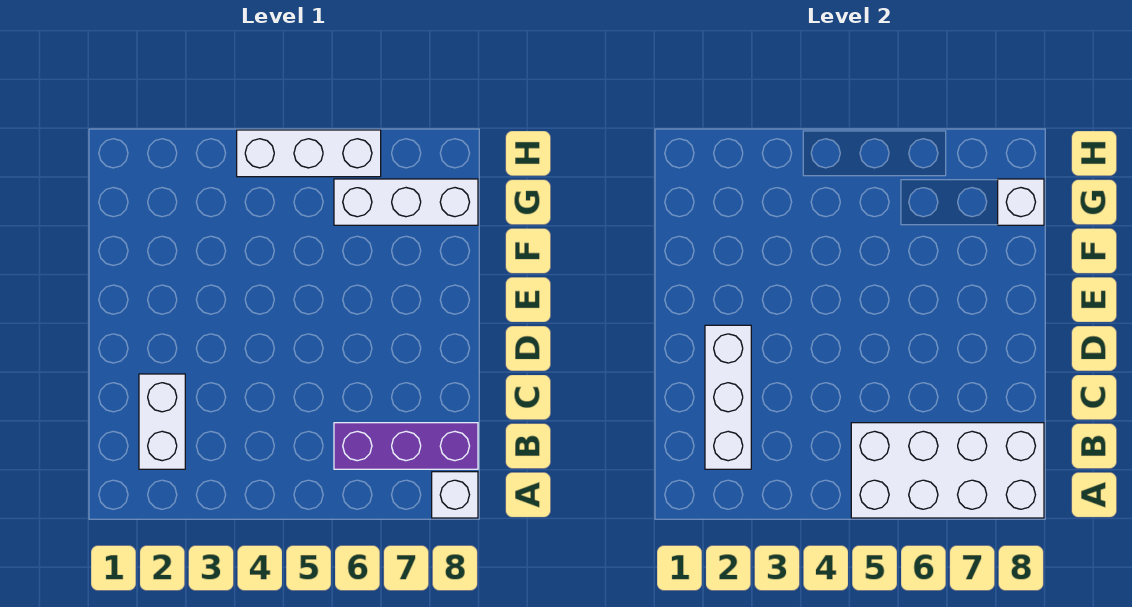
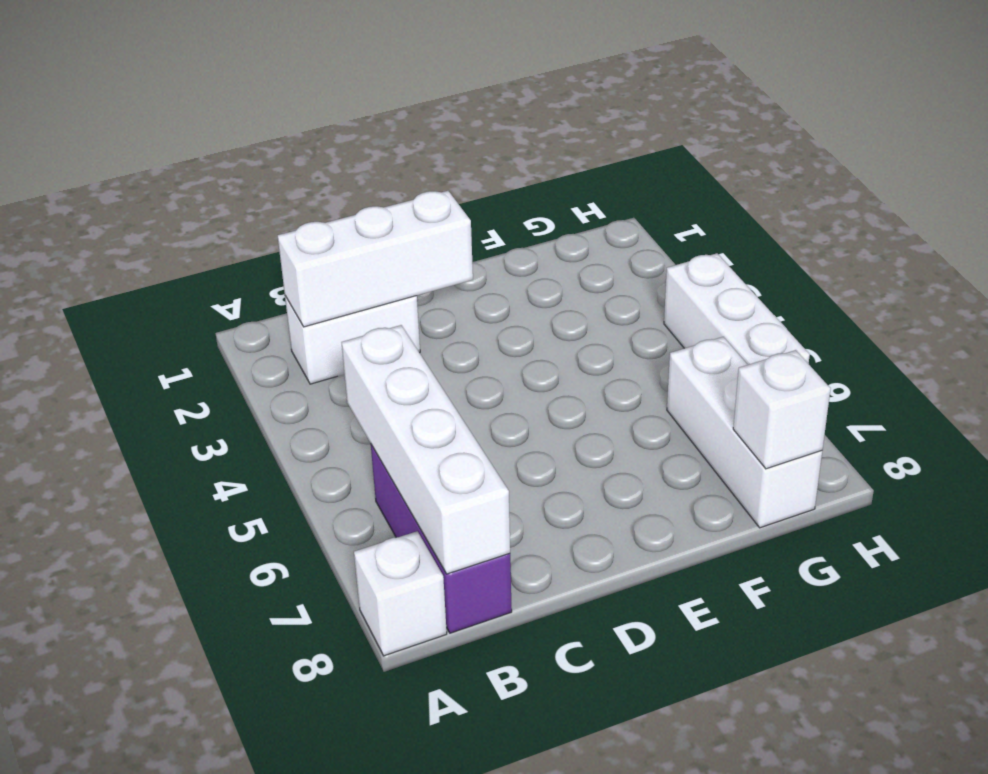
white brick A5:B8 level 2 -> white brick B5:B8 level 2

